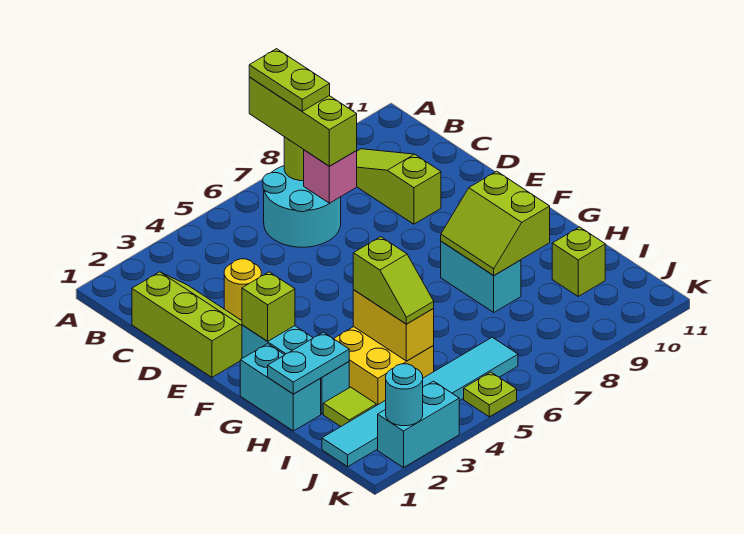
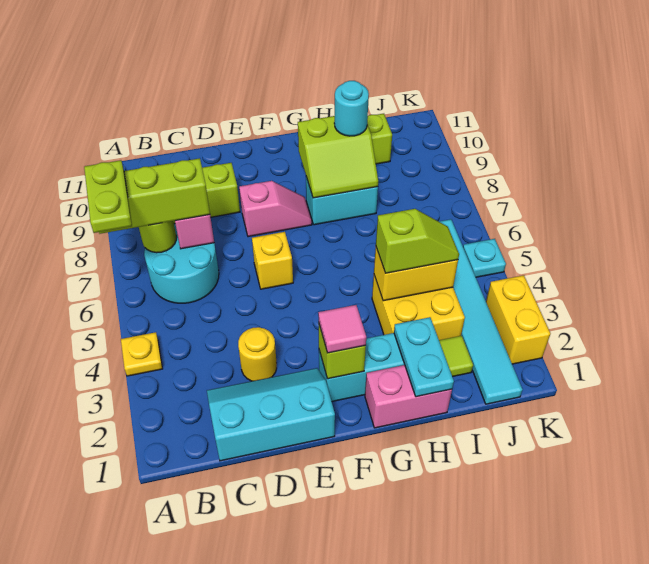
none -> yellow plate A4 level 1
lime plate A7:B7 level 4 -> lime plate A6:A7 level 4
lime slope C1:E2 level 1 top 1 -> cyan slope C1:E2 level 1 top 1
none -> yellow brick E6 level 1
none -> pink slope E8:F8 level 1 top E
none -> pink tile F2 level 3
cyan brick G1:H1 level 1 -> pink brick G1:H1 level 1
cyan brick K2:K3 level 1 -> yellow brick K2:K3 level 1
cyan round brick K2 level 2 -> cyan round brick H9 level 3
lime plate K5 level 1 -> cyan plate K5 level 1

